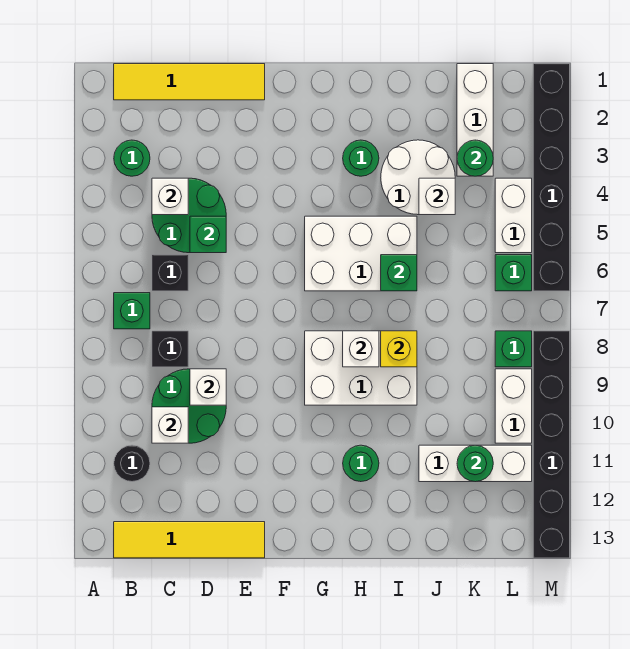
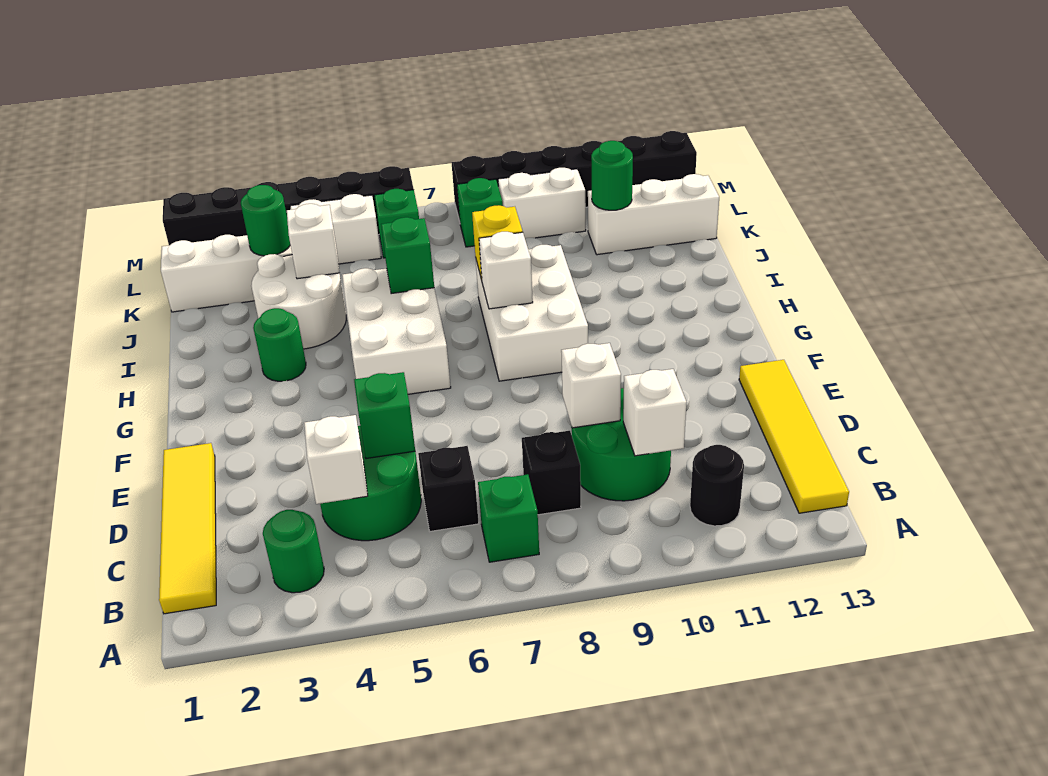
green round brick H11 level 1 -> none
white brick J11:L11 level 1 -> white brick K11:K13 level 1

